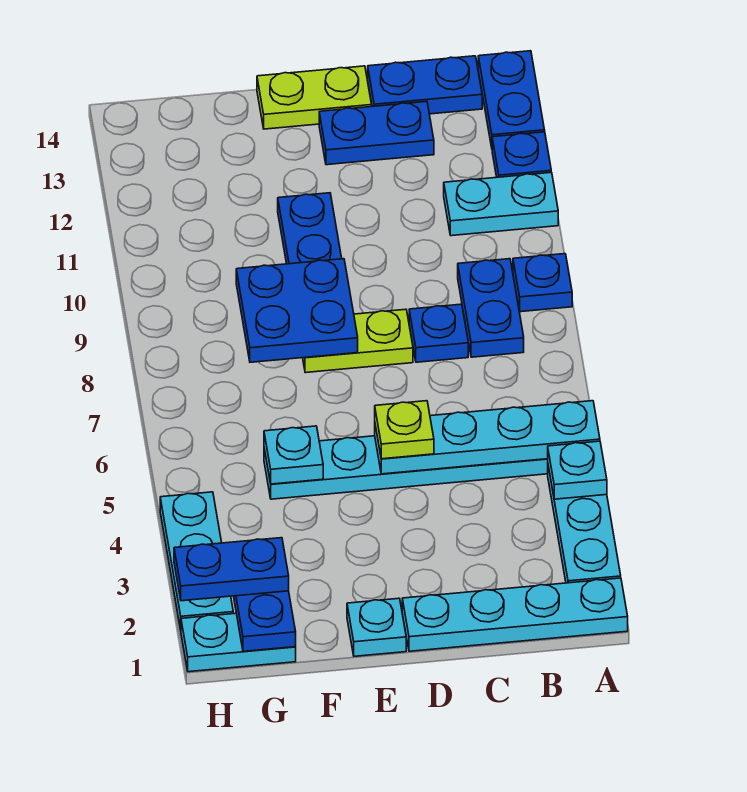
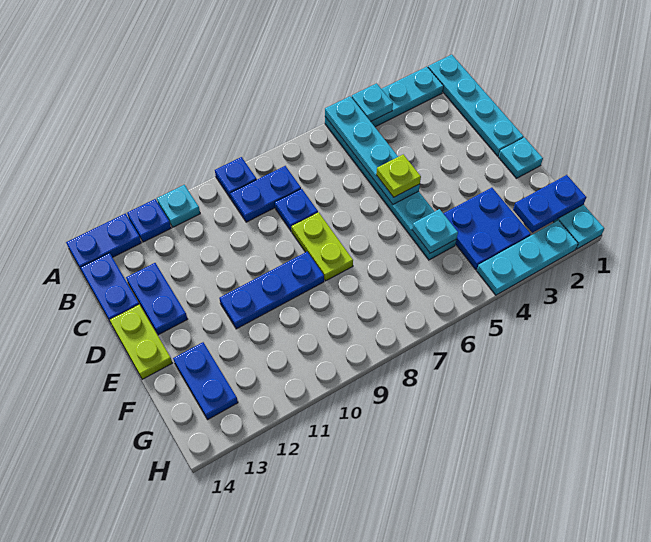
cyan plate A11:B11 level 1 -> cyan plate A11 level 1
blue plate E8:F9 level 2 -> blue plate F3:G4 level 1
blue plate G2:H2 level 3 -> blue plate F13:G13 level 1

